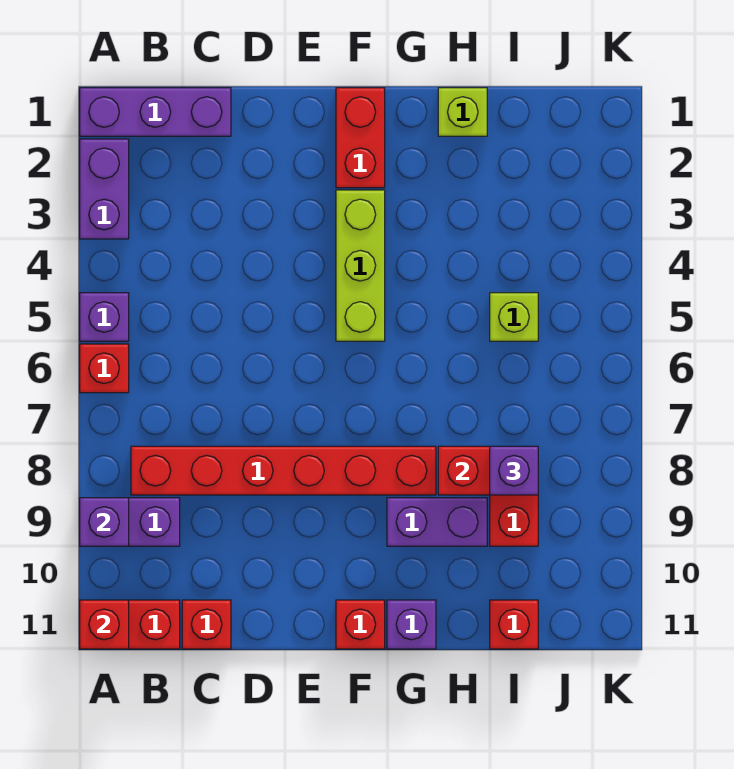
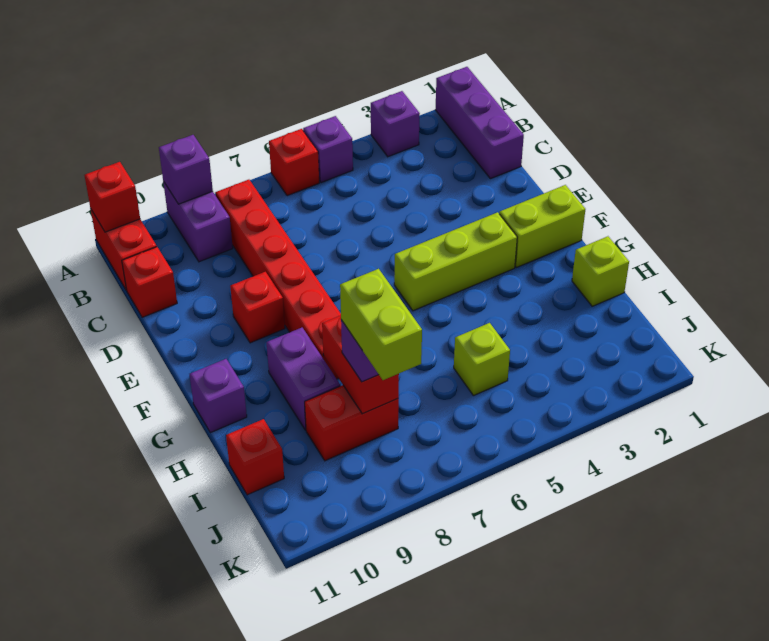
purple brick A2:A3 level 1 -> purple brick A3 level 1
red brick F1:F2 level 1 -> lime brick F1:F2 level 1
red brick F11 level 1 -> red brick E9 level 1
none -> lime brick I8:J8 level 4

